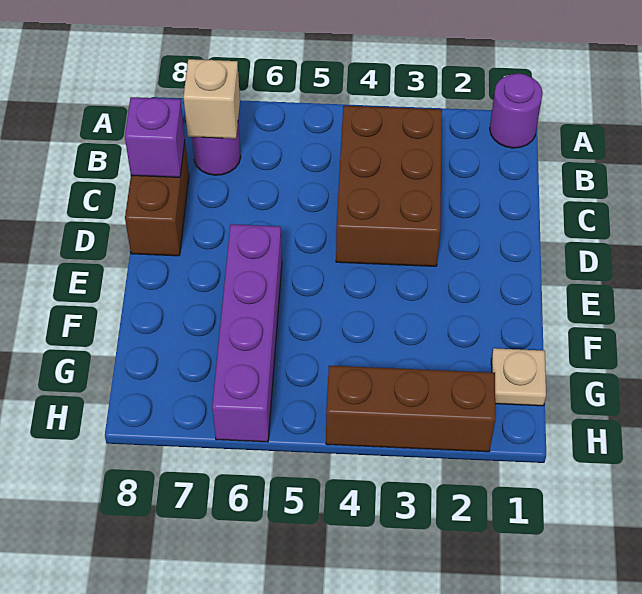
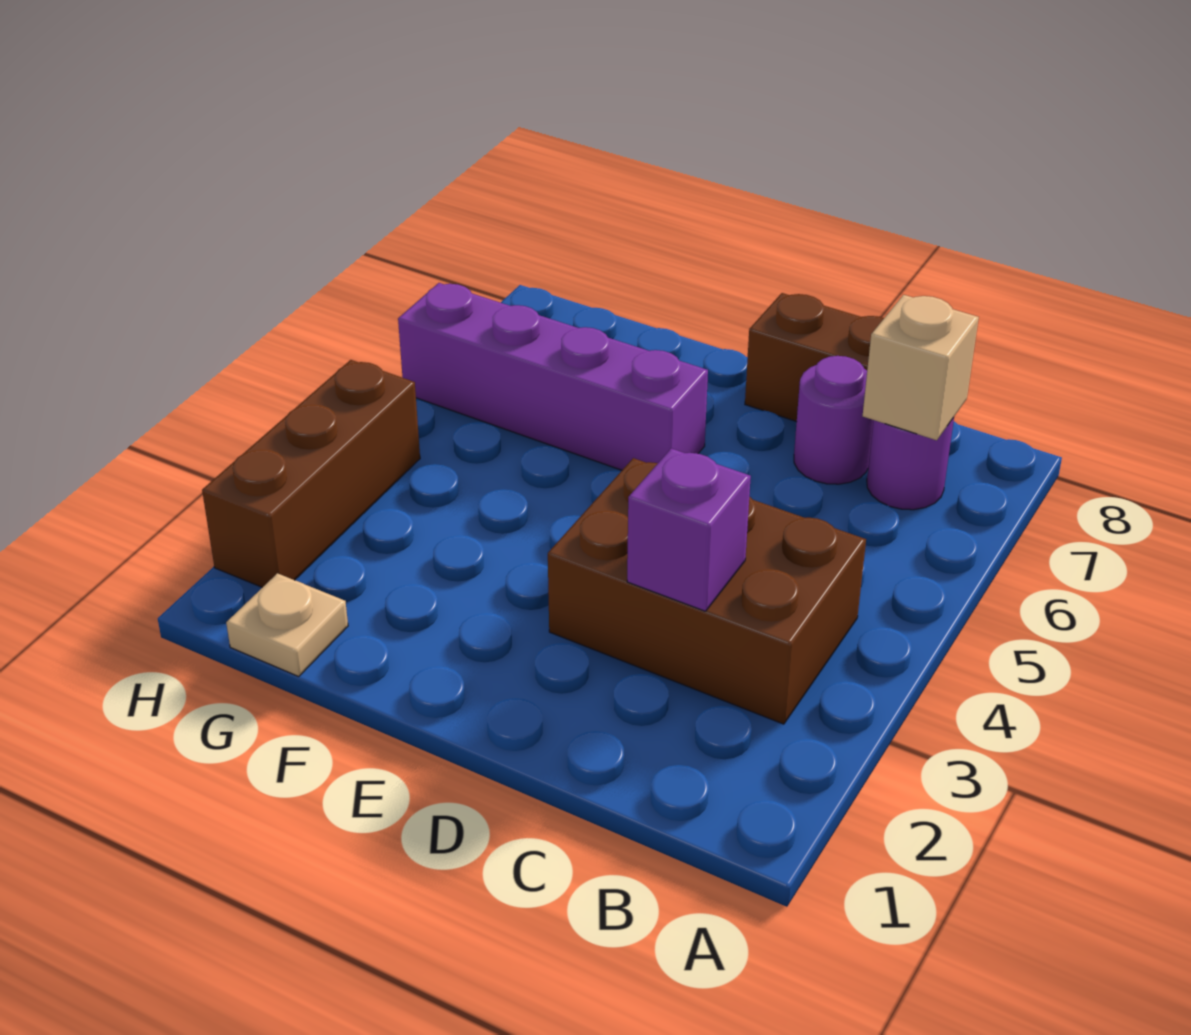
purple round brick A1 level 1 -> purple round brick C7 level 1
purple brick C8 level 2 -> purple brick C3 level 2

